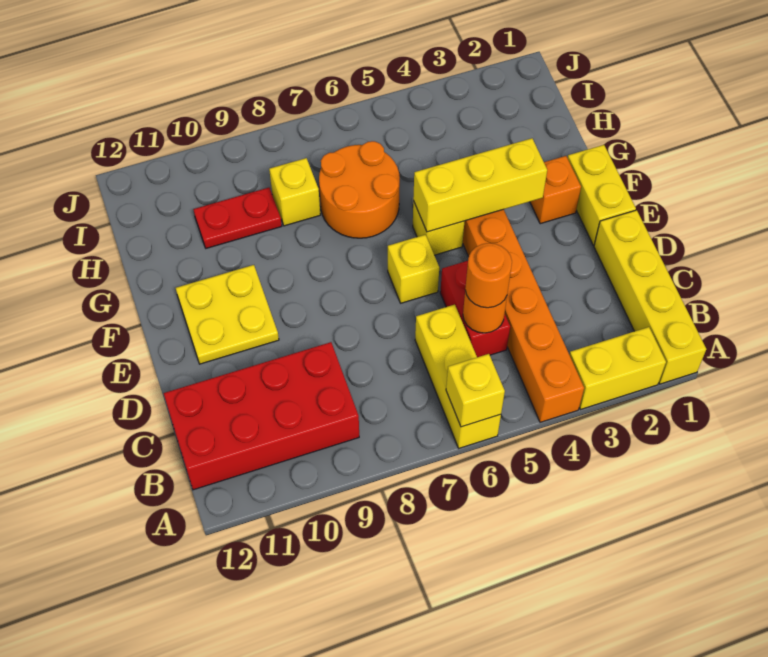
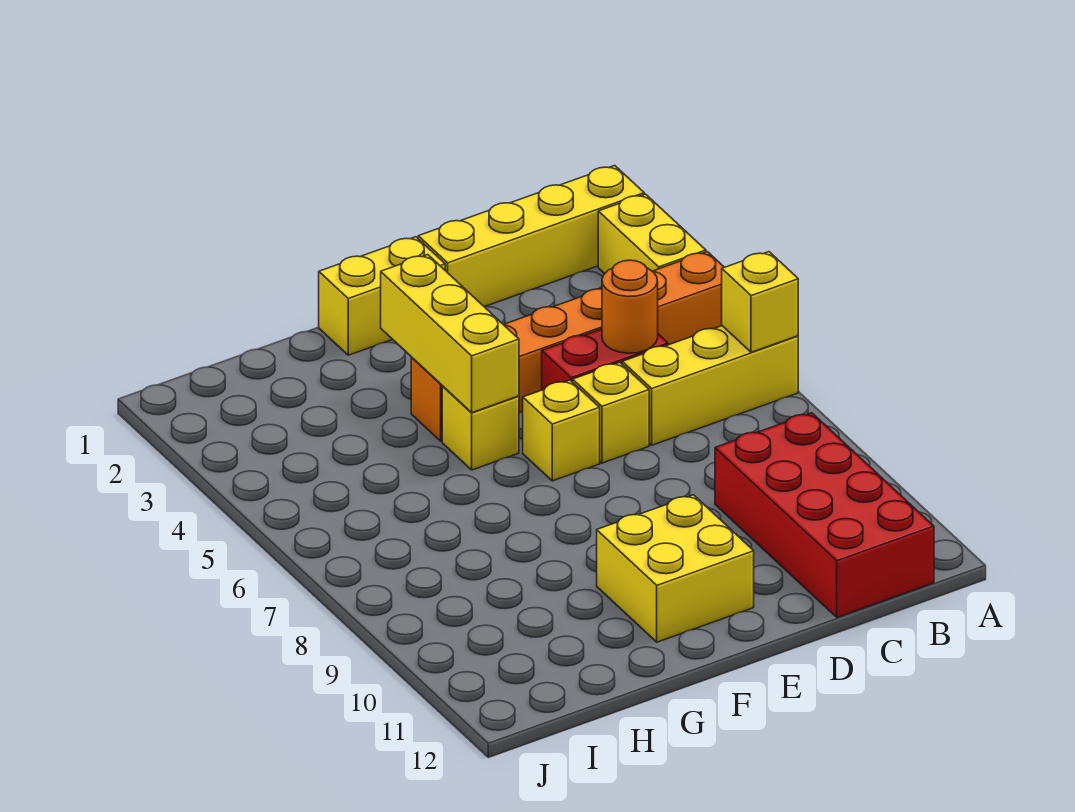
orange round brick C5 level 3 -> none
yellow plate E10:F11 level 1 -> yellow brick E10:F11 level 1
orange brick F2 level 1 -> none
orange round brick G6:H7 level 1 -> none
yellow brick H8 level 1 -> yellow brick D6 level 1
red plate H9:H10 level 1 -> none

